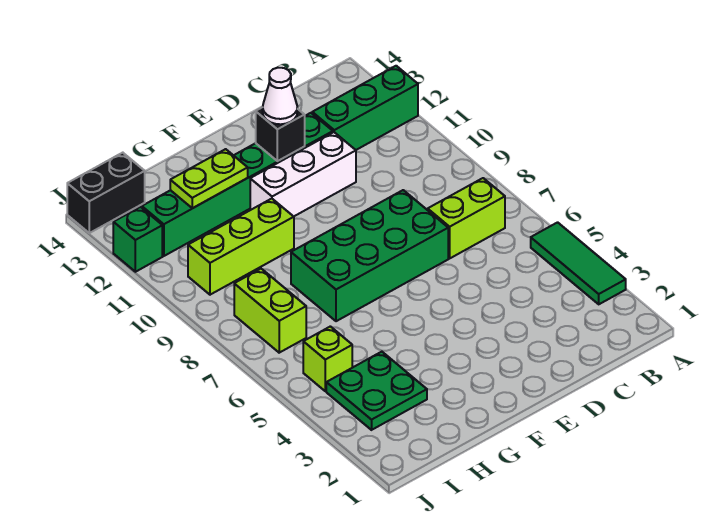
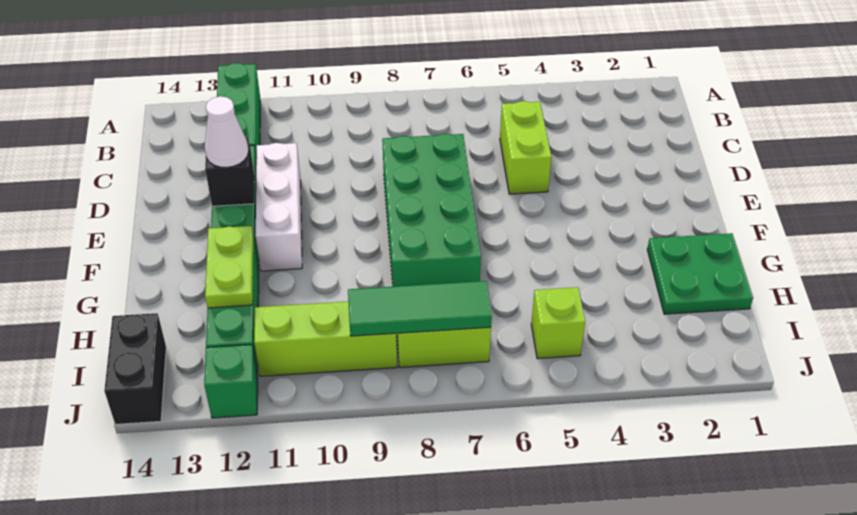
green tile A3:A5 level 1 -> green tile I7:I9 level 2
lime brick B7:C7 level 1 -> lime brick C5:D5 level 1
lime brick G10:I10 level 1 -> lime brick I9:I11 level 1
green plate H3:I4 level 1 -> green plate G1:H2 level 1

